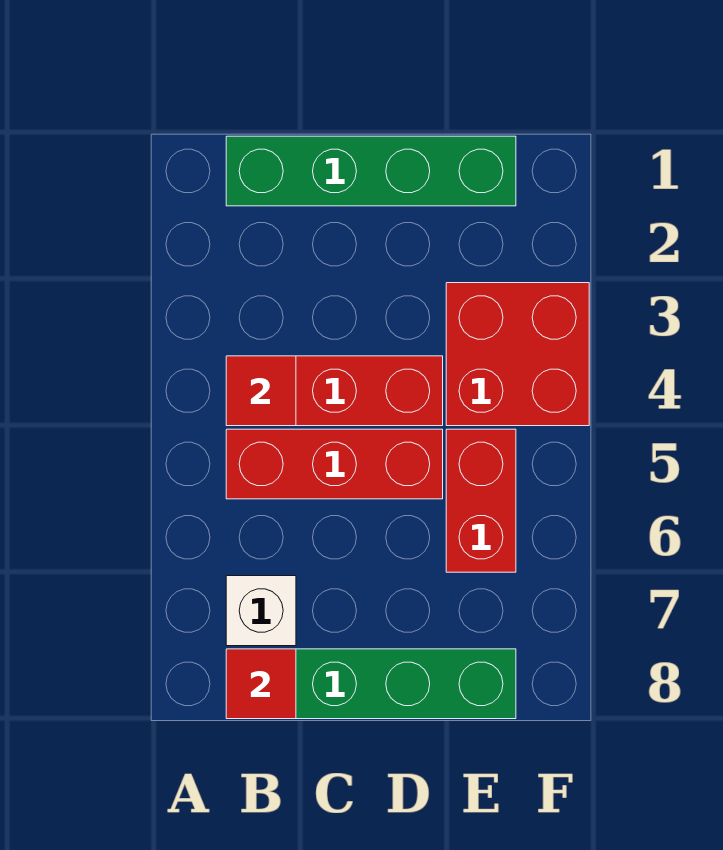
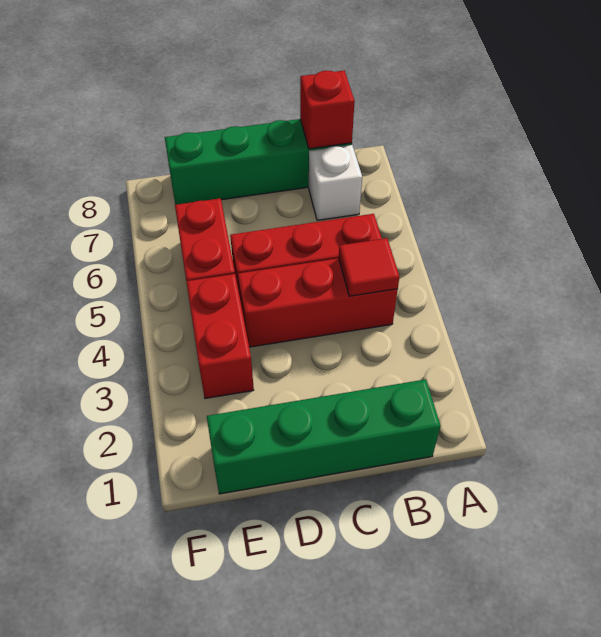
red tile B8 level 2 -> red brick B8 level 2
red brick E3:F4 level 1 -> red brick E3:E4 level 1

